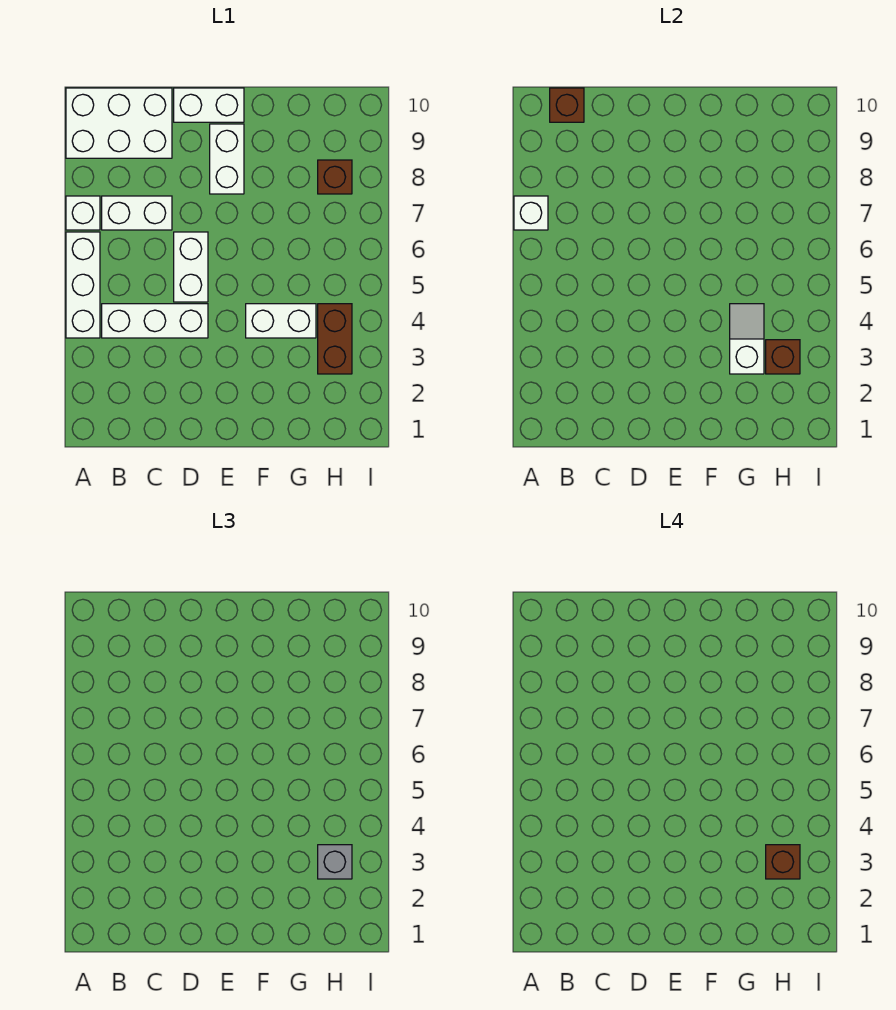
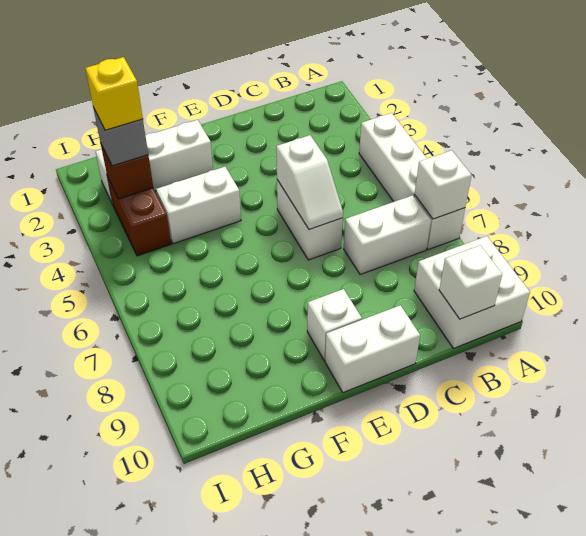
white brick A9:C10 level 1 -> white brick A9:B10 level 1
white brick B4:D4 level 1 -> white brick F2:H2 level 1
brown brick B10 level 2 -> white brick B10 level 2
white brick E8:E9 level 1 -> white brick E9 level 1
white slope G3:G4 level 2 top 3 -> white slope D5:D6 level 2 top 5
brown brick H3 level 4 -> yellow brick H3 level 4
brown brick H8 level 1 -> none

